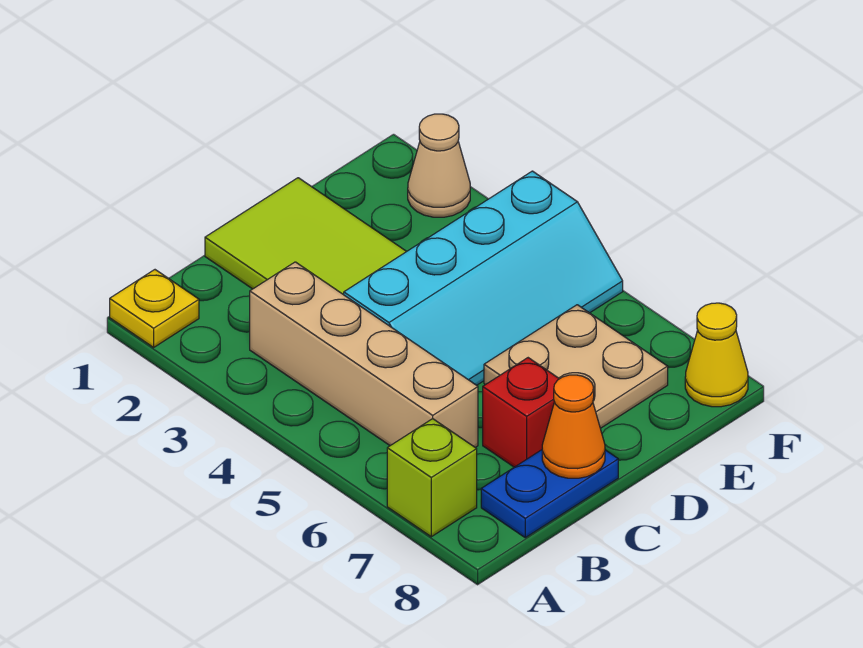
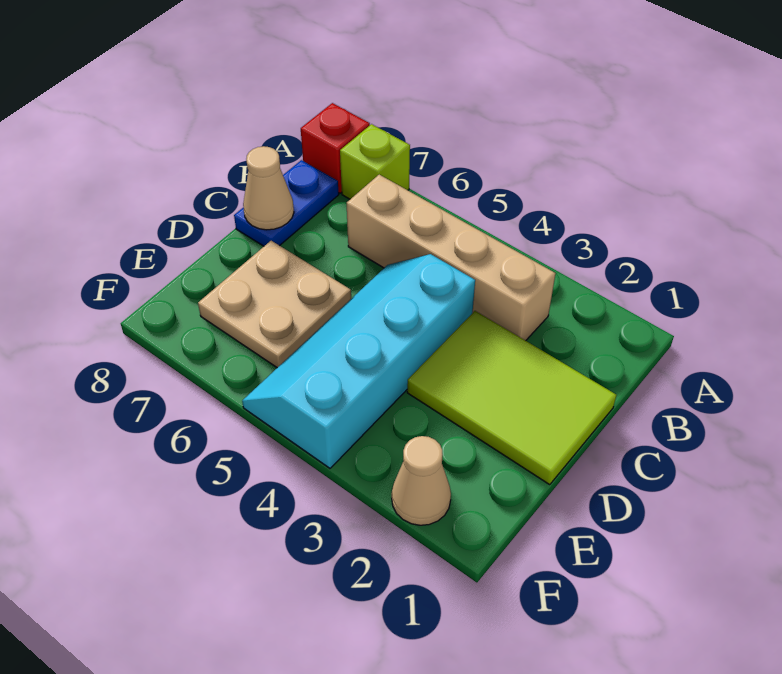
yellow plate A1 level 1 -> none
red brick C7 level 1 -> red brick A8 level 1
orange cone C8 level 2 -> tan cone C8 level 2
yellow cone F8 level 1 -> none

